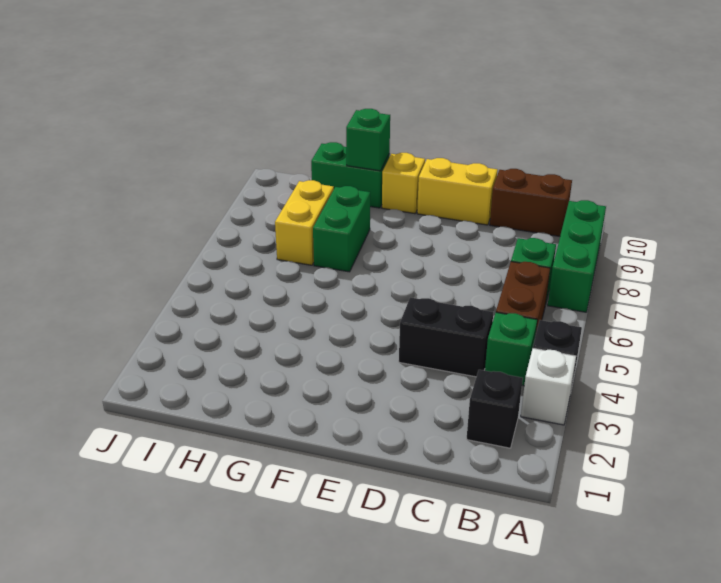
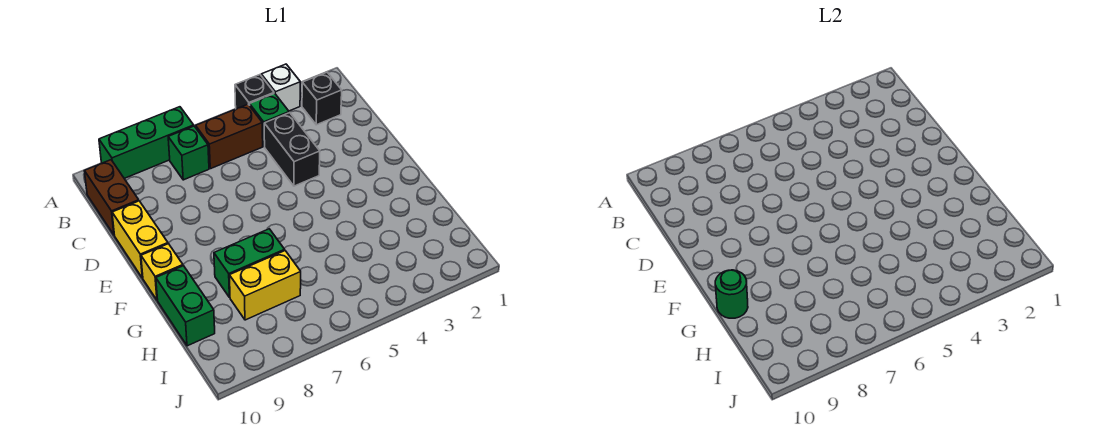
green brick G10 level 2 -> green round brick G10 level 2

